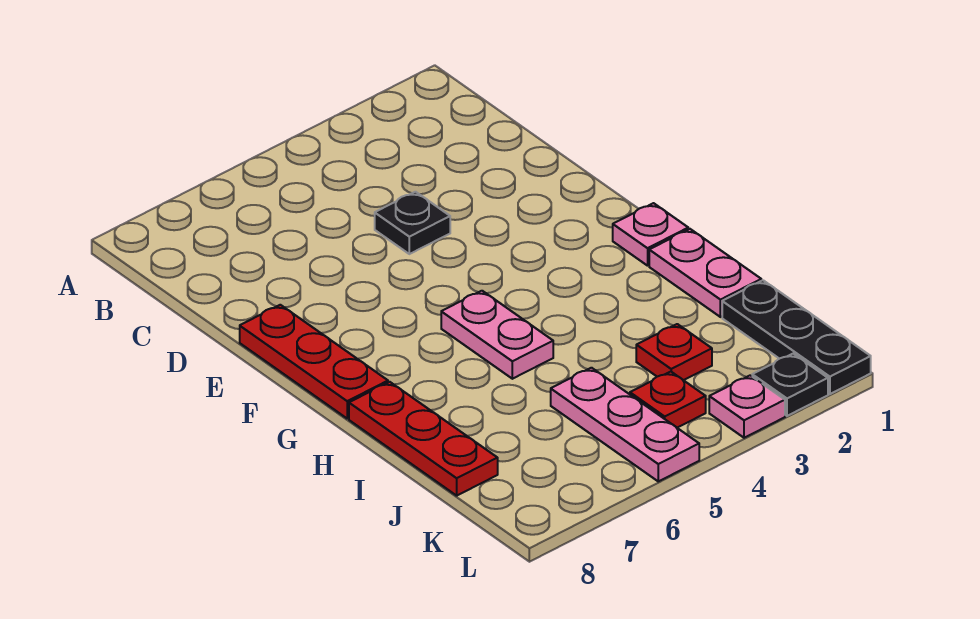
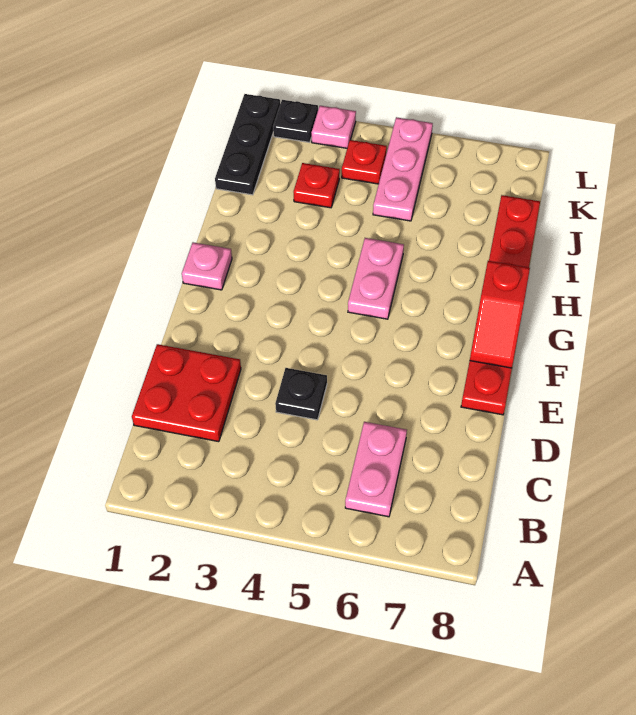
none -> red plate C1:D2 level 1
none -> red slope F8:G8 level 2 top G
pink plate H1:I1 level 1 -> pink plate B6:C6 level 1

